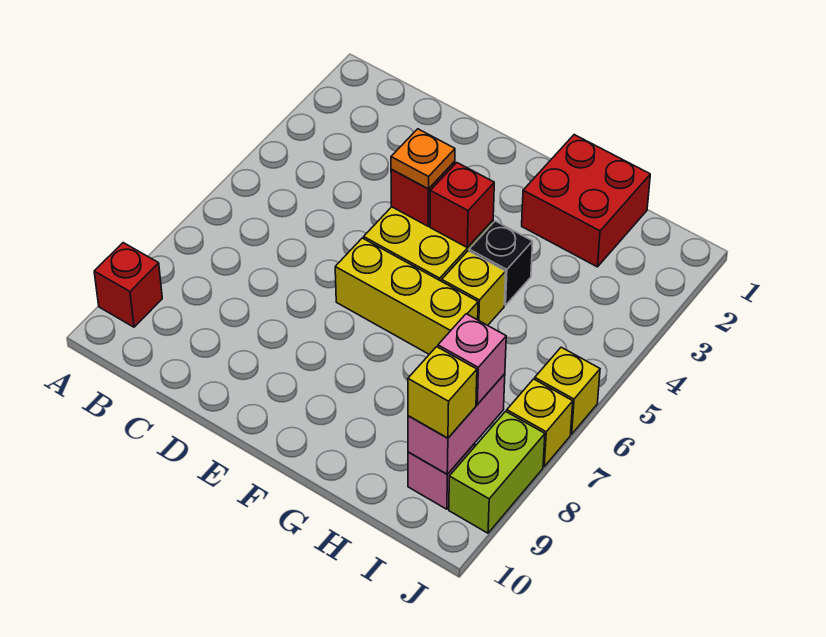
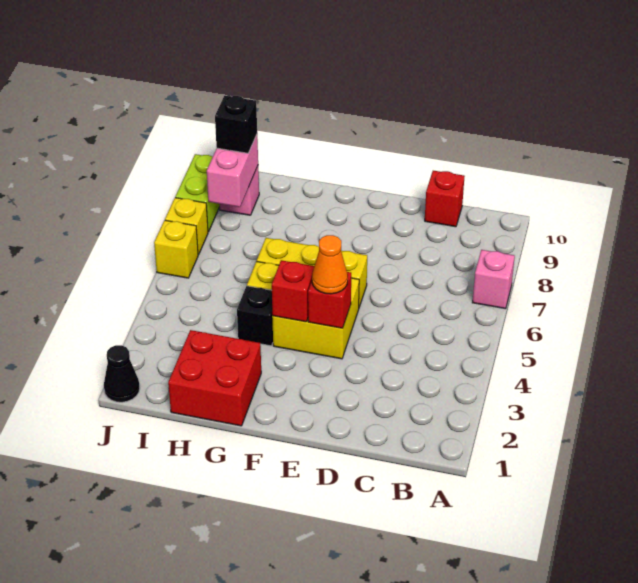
red brick A9 level 1 -> red brick C10 level 1
orange plate E4 level 3 -> orange cone E4 level 3
pink brick I8 level 3 -> pink brick A7 level 1
yellow brick I9 level 3 -> black brick I9 level 3
none -> black cone J1 level 1

